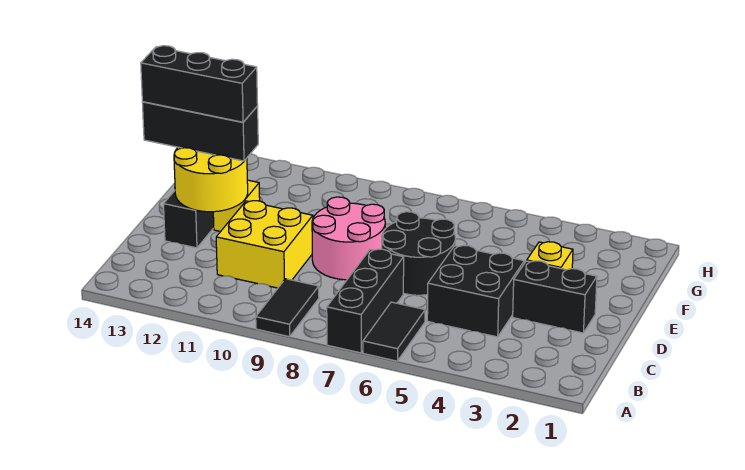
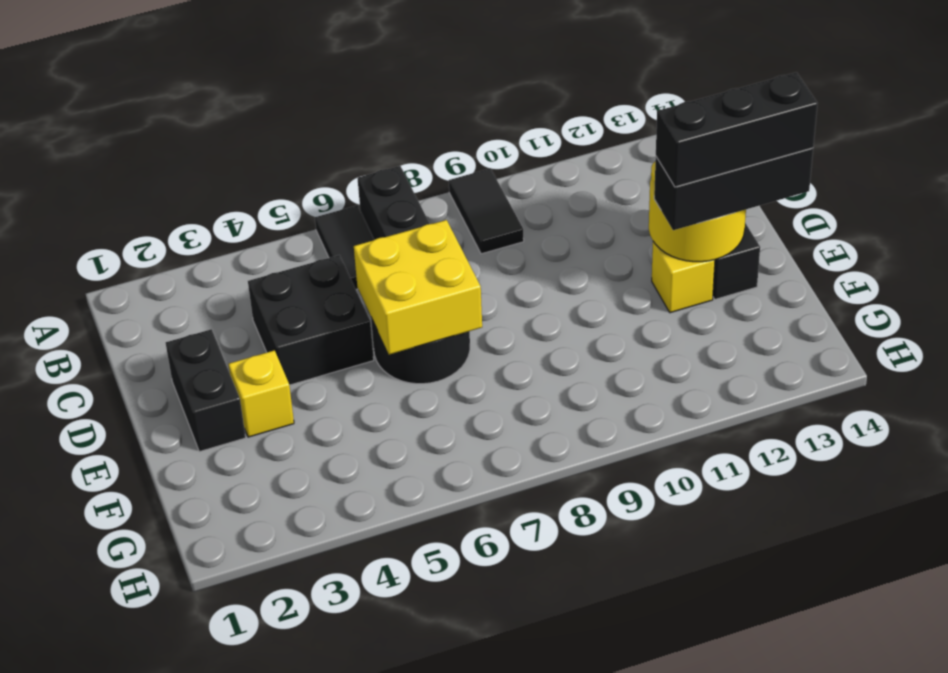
yellow brick C10:D11 level 1 -> yellow brick D6:E7 level 2
black brick D2:D3 level 1 -> black brick D2:E2 level 1
pink round brick D8:E9 level 1 -> none

